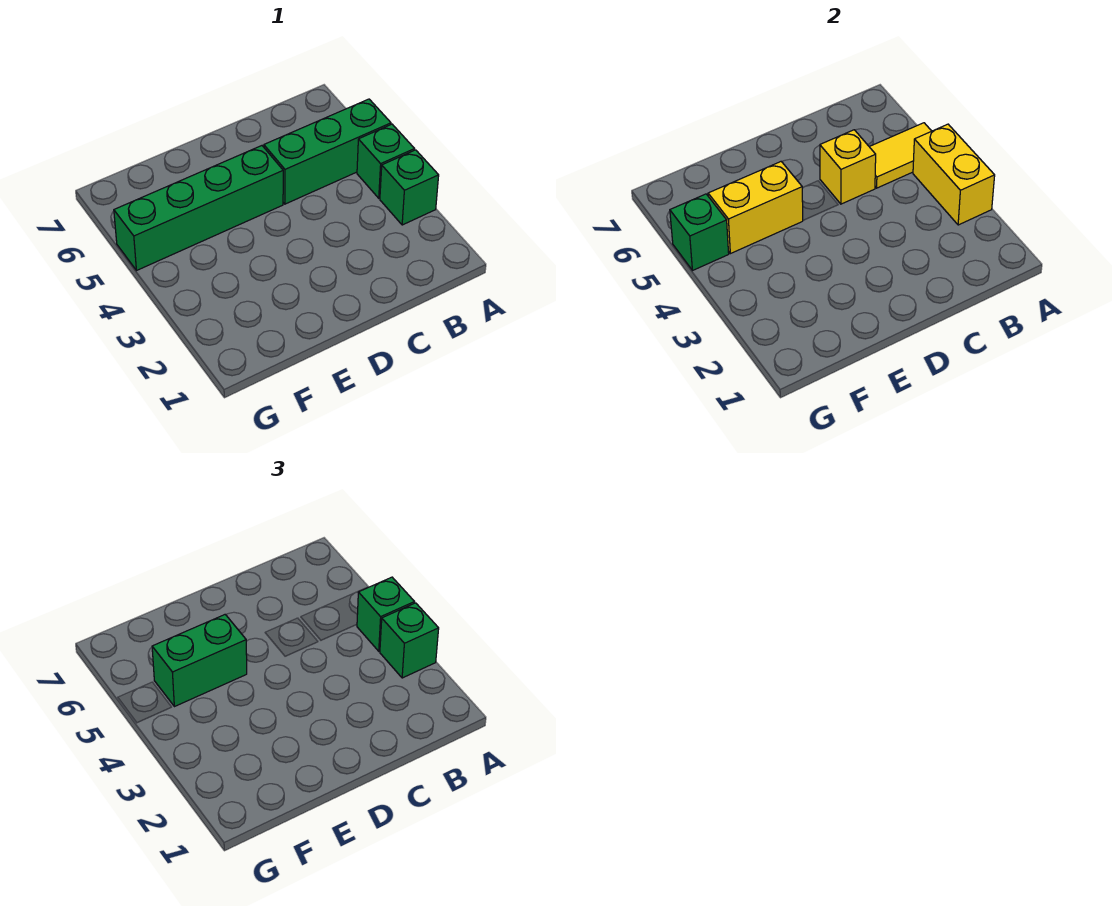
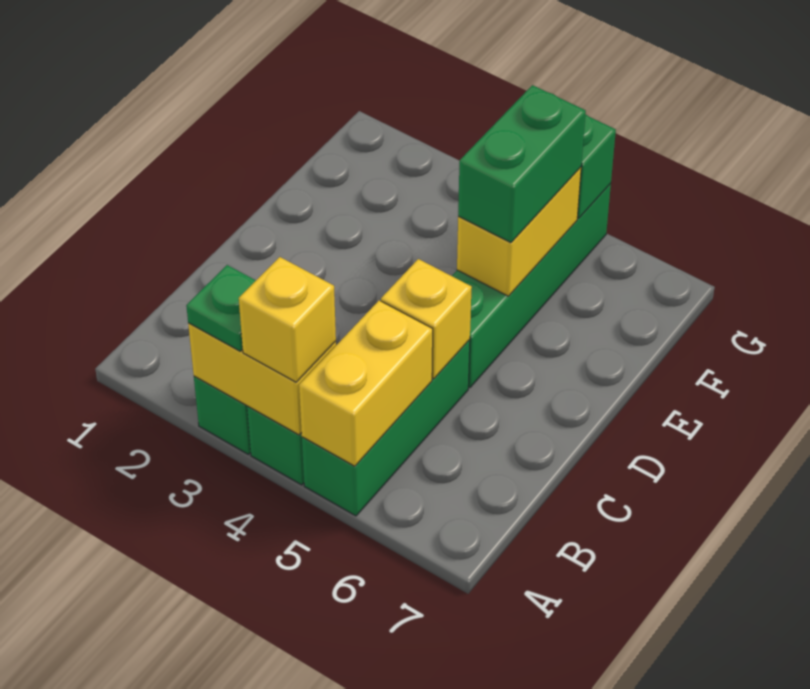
green brick A3 level 3 -> green plate A3 level 3
green brick A4 level 3 -> yellow brick A4 level 3
yellow tile A5:B5 level 2 -> yellow brick A5:B5 level 2

